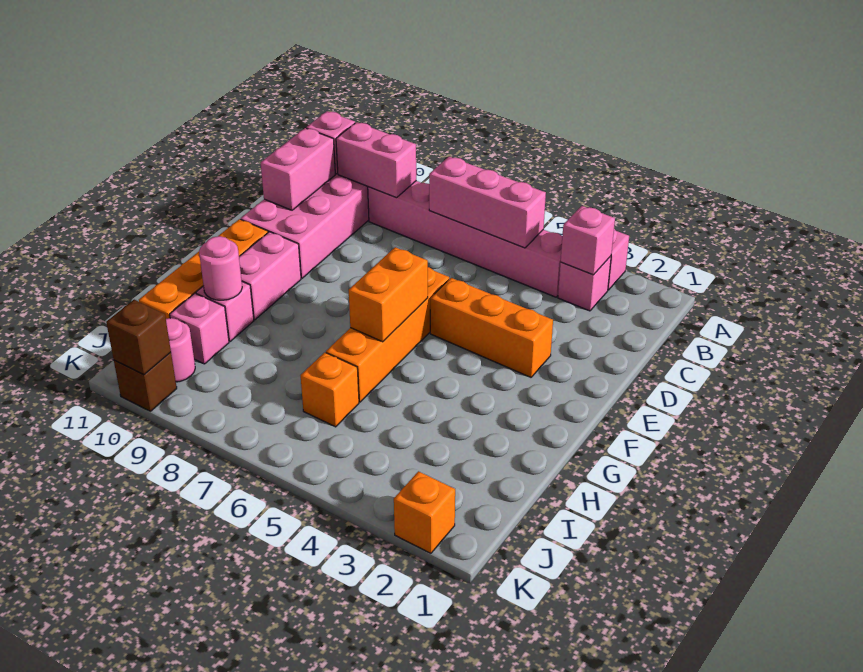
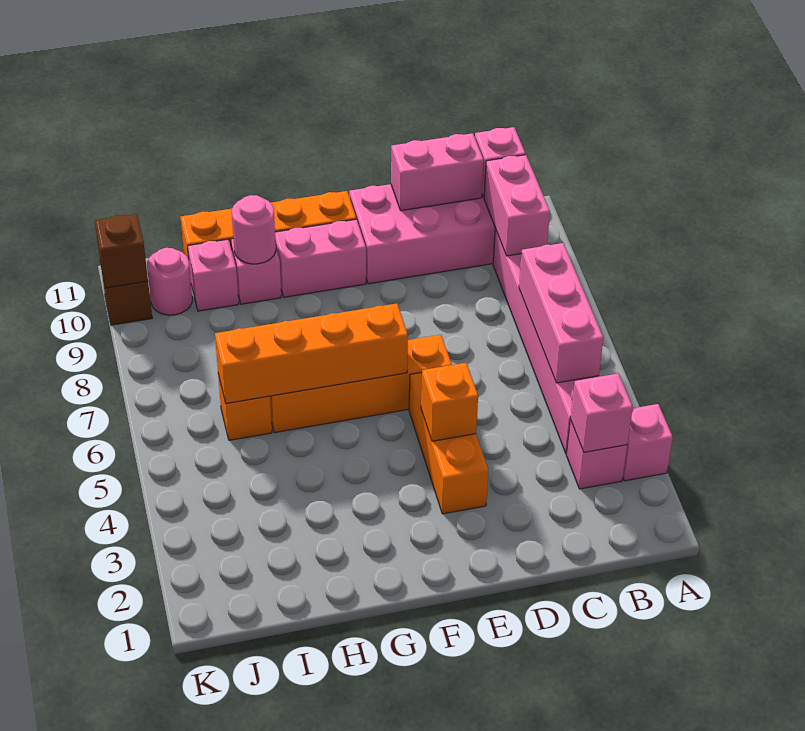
orange brick F6:G6 level 2 -> orange brick F6:I6 level 2
orange brick K2 level 1 -> orange brick E4 level 2

